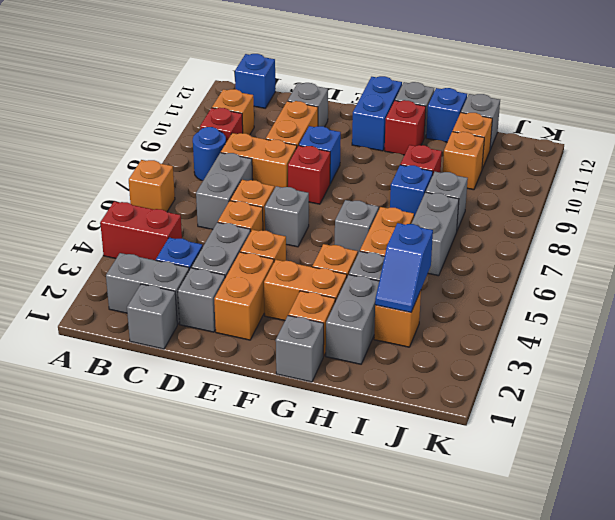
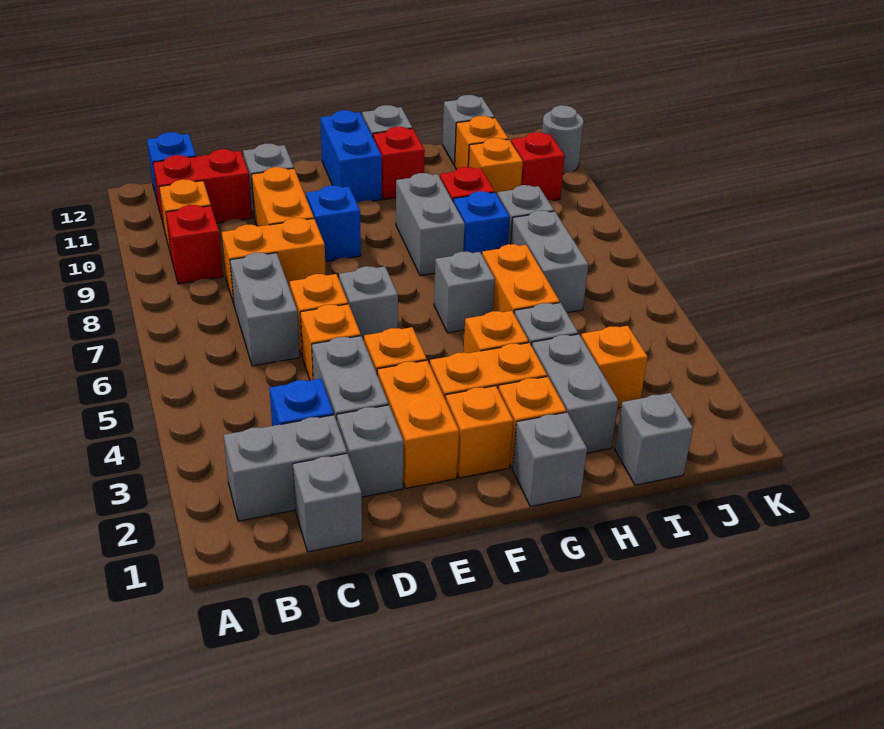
red brick A4:B4 level 1 -> red brick B11:C11 level 1
orange brick A6 level 1 -> orange brick F2 level 1
blue round brick B8 level 1 -> none
red brick E8 level 1 -> red brick J10 level 1
none -> grey brick G8:G9 level 1
blue brick H12 level 1 -> none
none -> grey brick I1 level 1
blue slope I3:I4 level 2 top 4 -> none
none -> grey round brick K11 level 1

